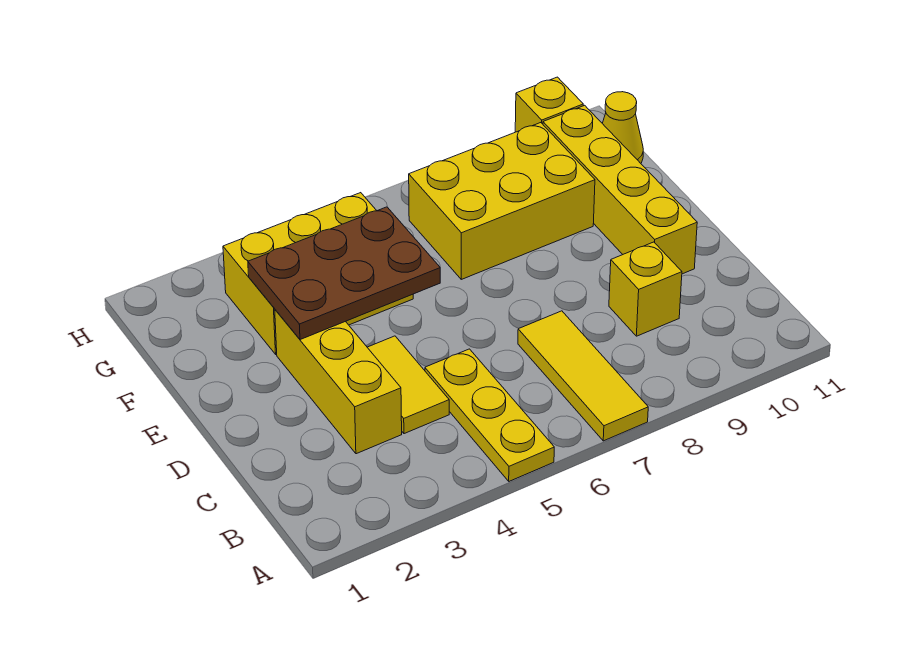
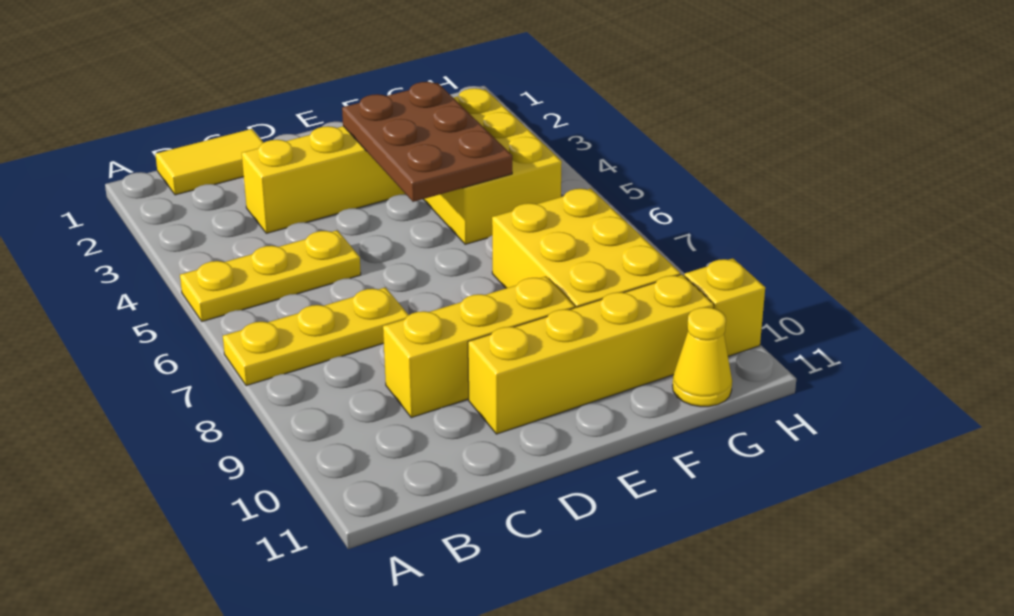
yellow tile A7:C7 level 1 -> yellow plate A7:C7 level 1
yellow tile C4:D4 level 1 -> yellow tile B1:C1 level 1
yellow brick C9 level 1 -> yellow brick C9:E9 level 1

